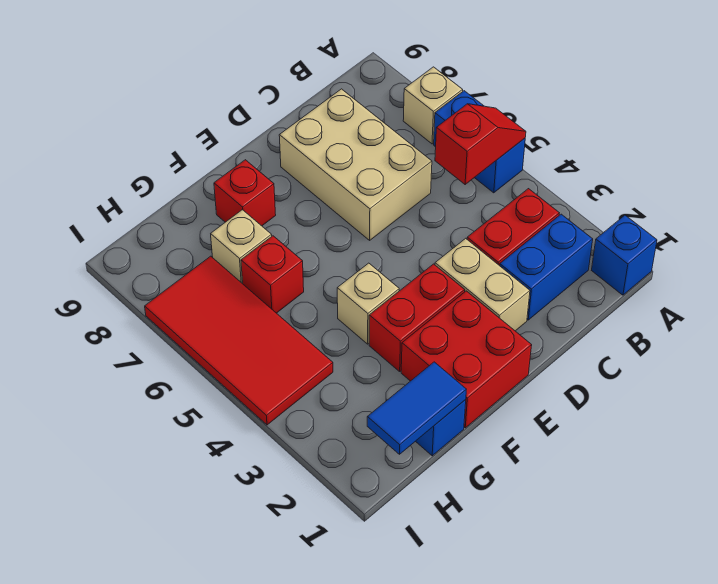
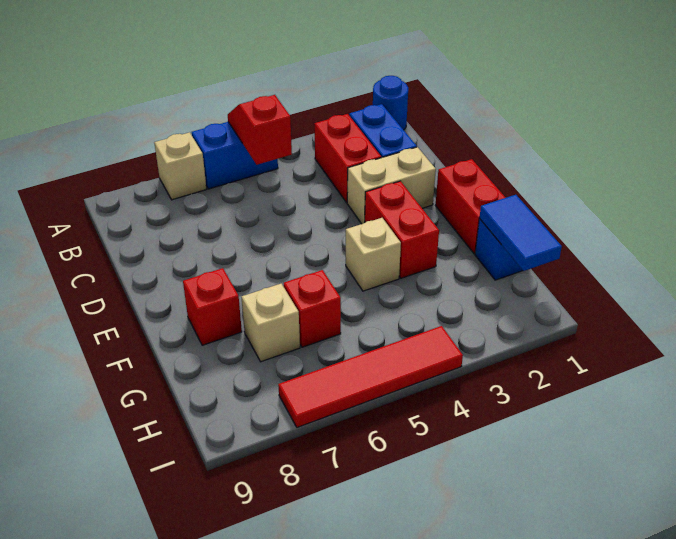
blue brick A1 level 1 -> blue round brick A1 level 1
tan brick C6:D8 level 1 -> none
red brick E1:F2 level 1 -> red brick E1:F1 level 1
red tile H4:I7 level 1 -> red tile I4:I7 level 1

